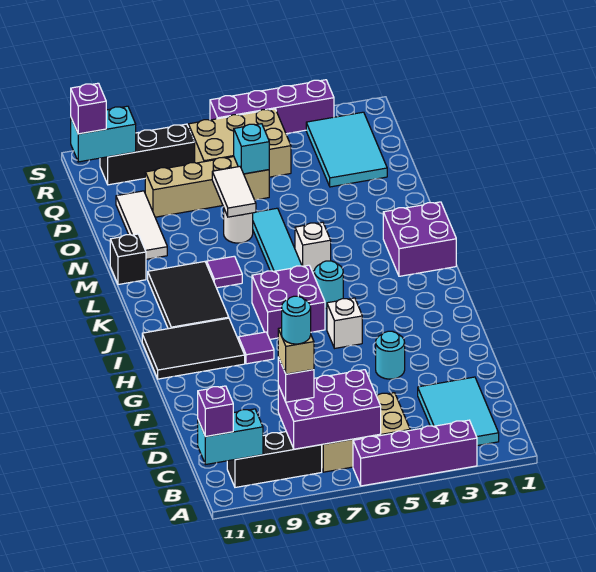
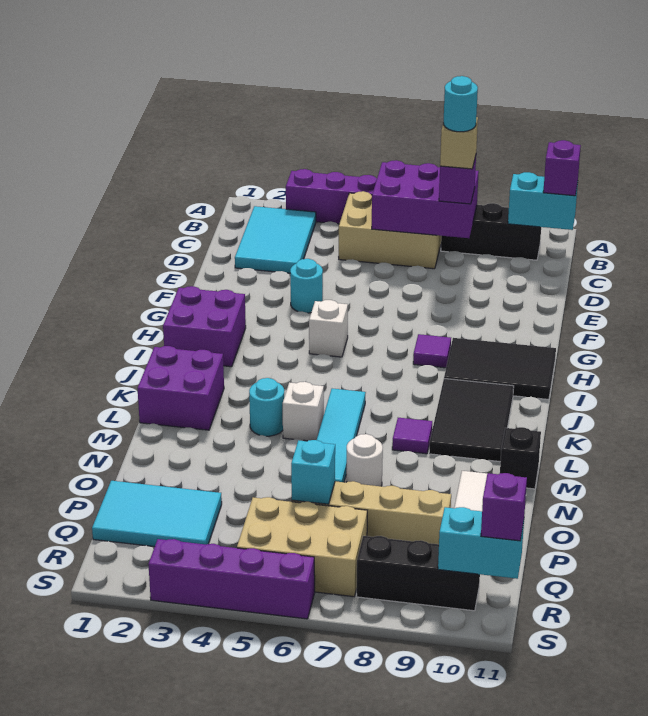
purple brick I6:J7 level 1 -> purple brick H1:I2 level 1
cyan round brick J5 level 1 -> cyan round brick L4 level 1
white tile N7:O7 level 2 -> none
cyan tile P2:R3 level 1 -> cyan tile P1:Q3 level 1

